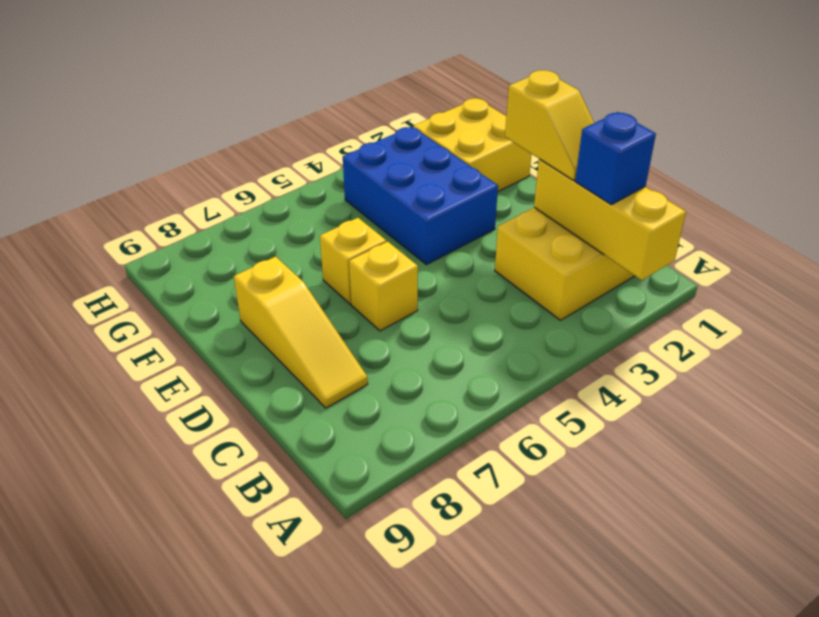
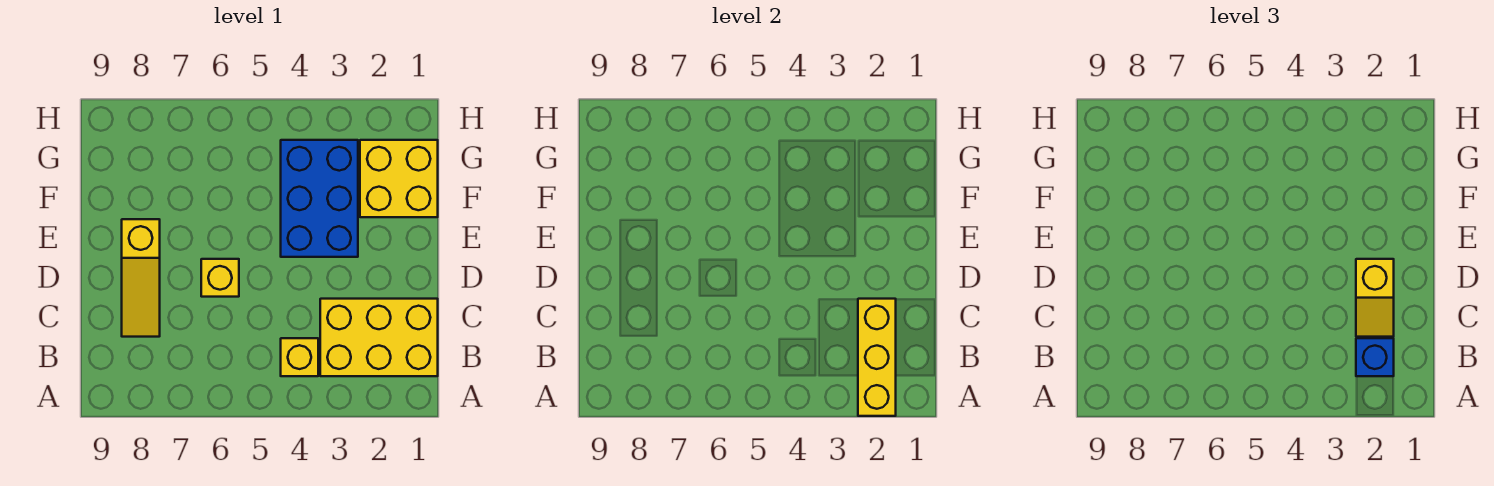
yellow brick E6 level 1 -> yellow brick B4 level 1

